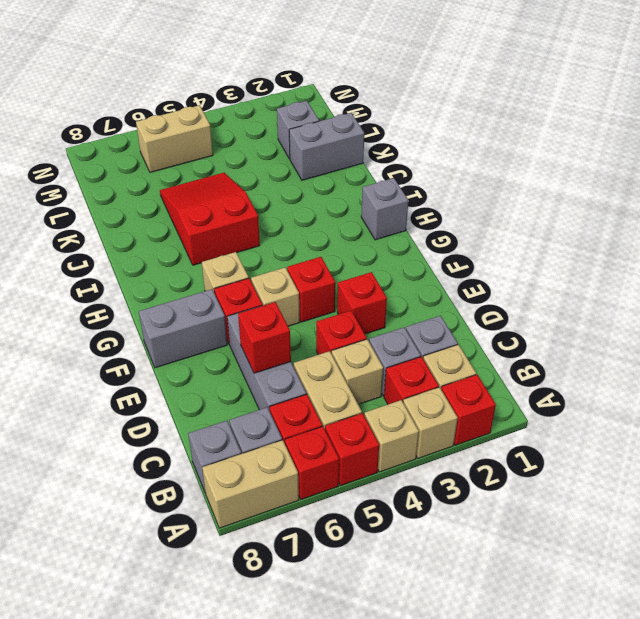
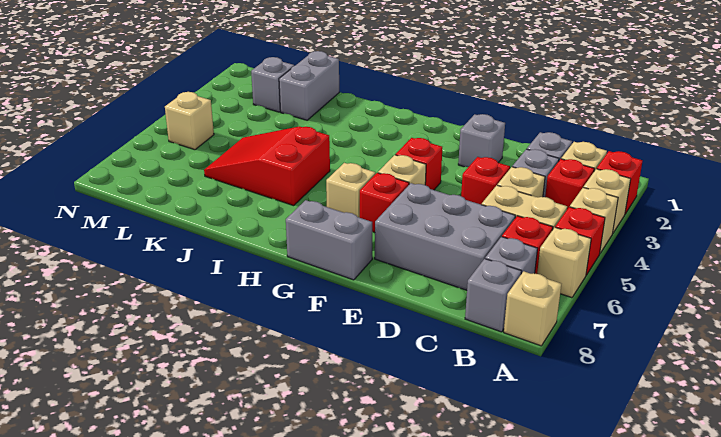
red brick A6 level 1 -> tan brick A6 level 1
tan brick A7:A8 level 1 -> tan brick A8 level 1
grey brick C6:E6 level 1 -> grey brick C6:E7 level 1
red brick D6 level 2 -> none
red brick E3 level 1 -> none
grey brick F7:F8 level 1 -> grey brick F8:G8 level 1
grey brick H1 level 1 -> grey brick E2 level 1
tan brick M5:M6 level 1 -> tan brick M5 level 1

